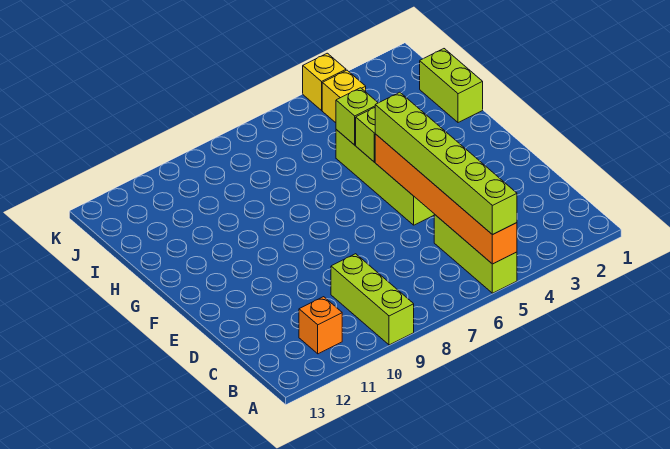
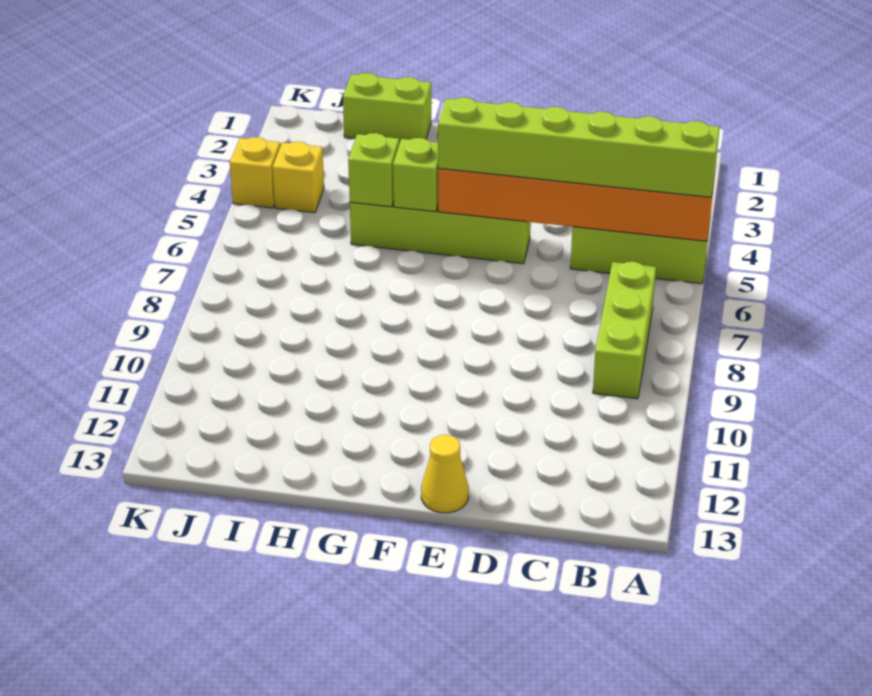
lime brick A9:C9 level 1 -> lime brick B7:B9 level 1
orange brick B11 level 1 -> none
none -> yellow cone E13 level 1

